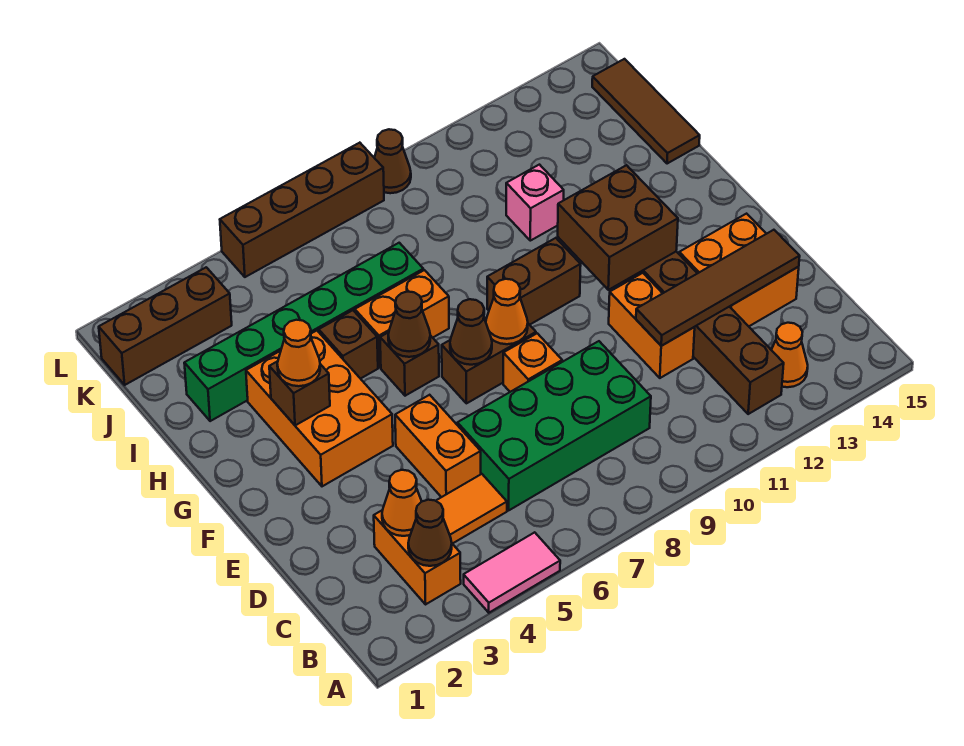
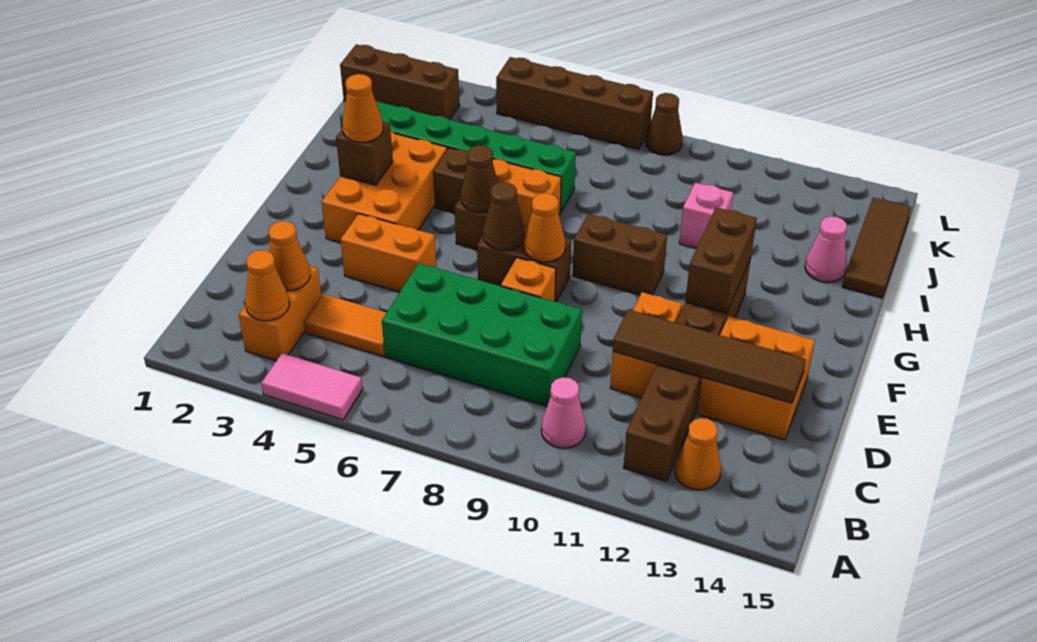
brown cone B3 level 2 -> orange cone B3 level 2
none -> pink cone B10 level 1
orange brick D5:E5 level 1 -> orange brick E4:E5 level 1
brown brick F11:G12 level 2 -> brown brick F12:G12 level 2
none -> pink cone I14 level 1

